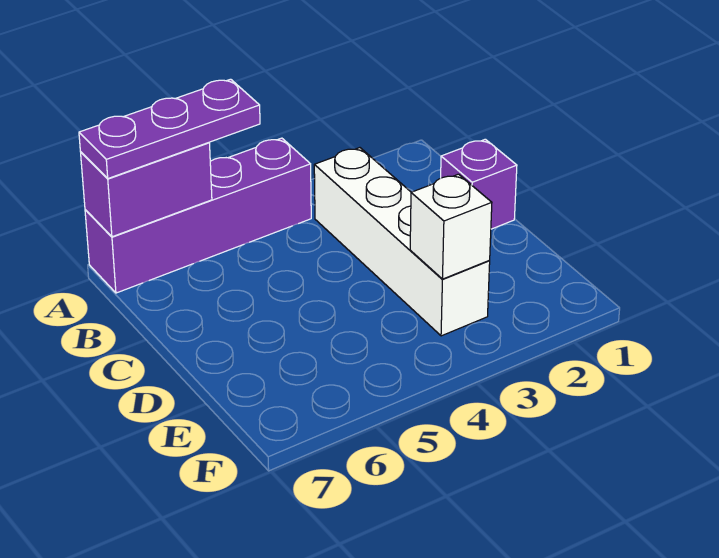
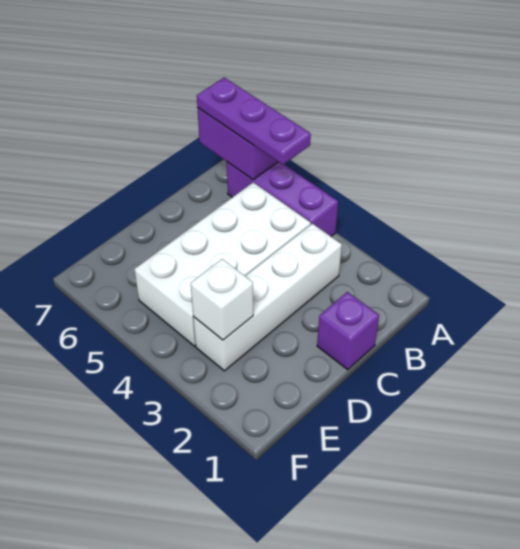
purple brick A4:A7 level 1 -> purple brick A4:A6 level 1
none -> white brick B4:E5 level 1

